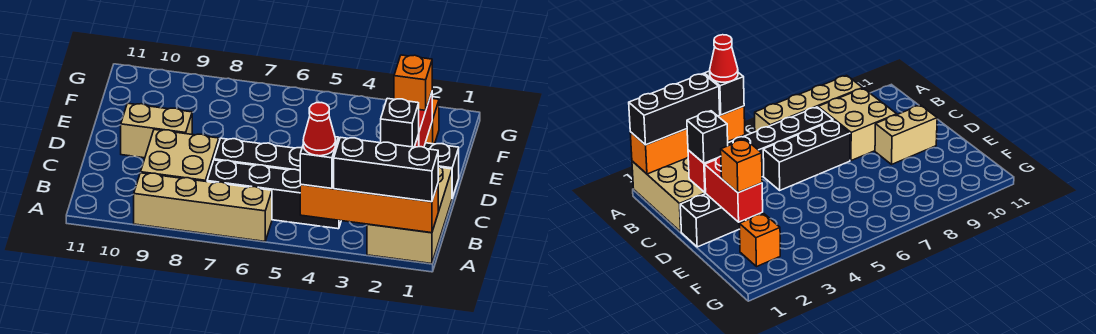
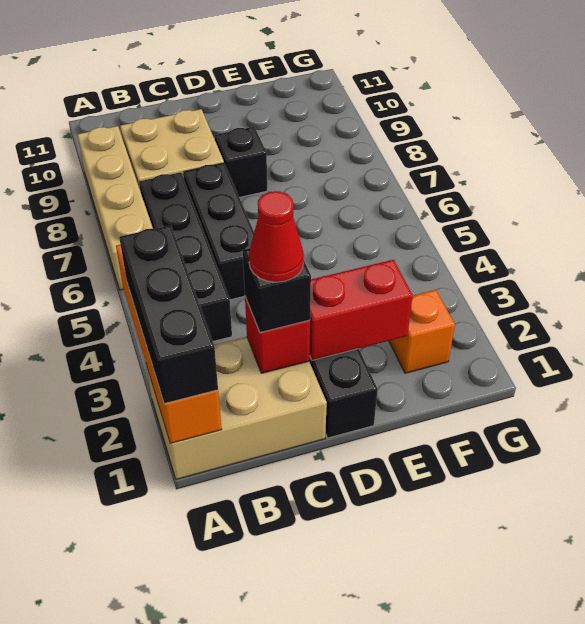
black brick A4 level 3 -> black brick D8 level 1
red cone A4 level 4 -> red cone C2 level 4
tan brick D9:D10 level 1 -> none
orange brick E2 level 3 -> none

